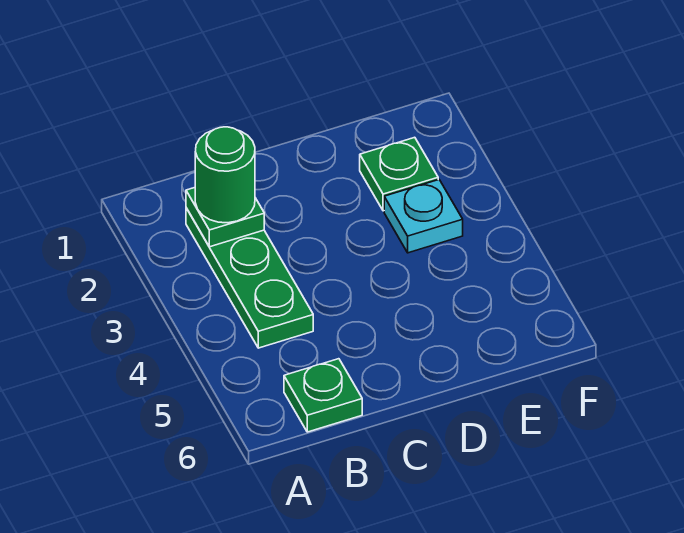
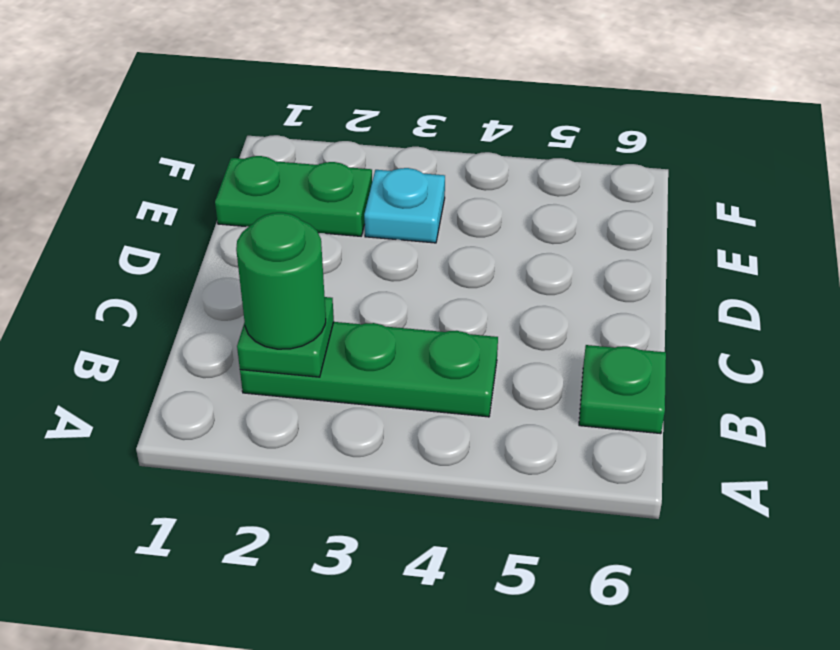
green plate E2 level 1 -> green plate E1:E2 level 1

